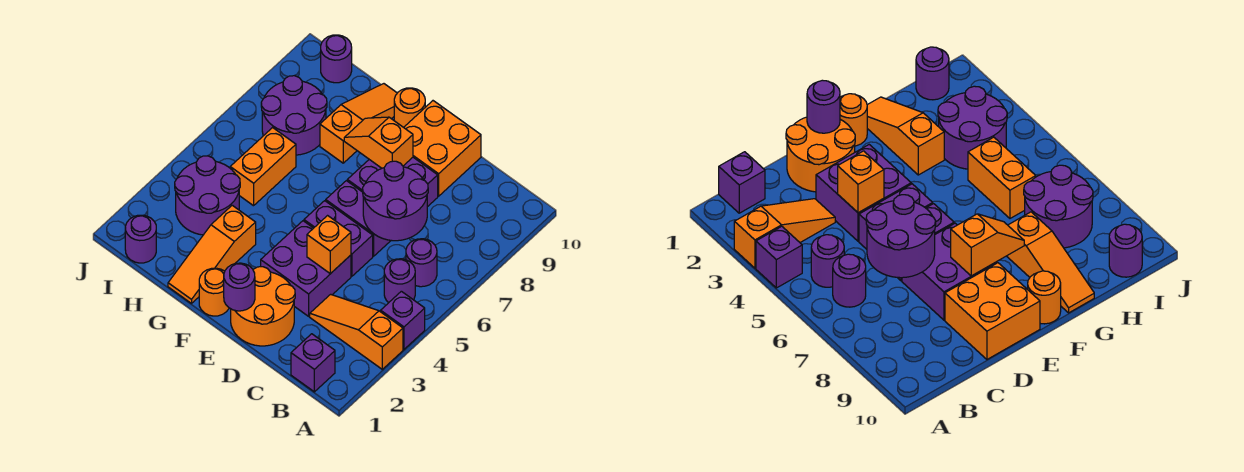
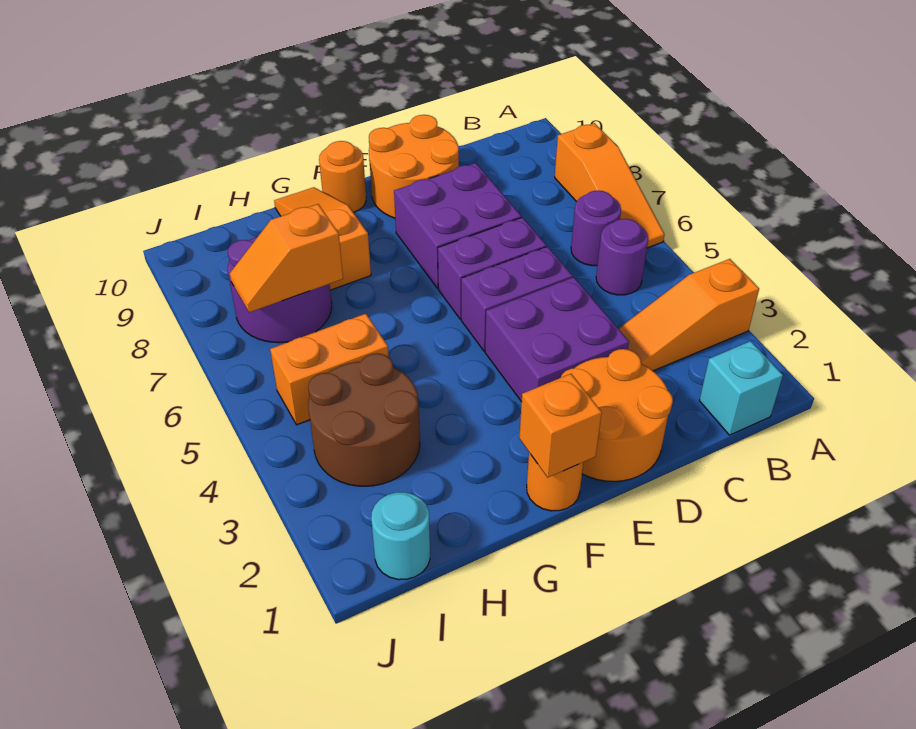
purple brick A4 level 1 -> none
purple brick B1 level 1 -> cyan brick B1 level 1
purple round brick C6:D7 level 2 -> none
orange brick D4 level 2 -> orange brick F1 level 2
orange brick D9:E10 level 1 -> orange round brick D9:E10 level 1
purple round brick E1 level 2 -> none
orange slope E8:F8 level 2 top E -> orange slope H7:I7 level 2 top H
orange slope G1:G3 level 1 top 3 -> orange slope A6:A8 level 1 top 8
purple round brick H3:I4 level 1 -> brown round brick H3:I4 level 1
orange brick H5:H6 level 1 -> orange brick H5:I5 level 1
purple round brick I1 level 1 -> cyan round brick I1 level 1
purple round brick I10 level 1 -> none

